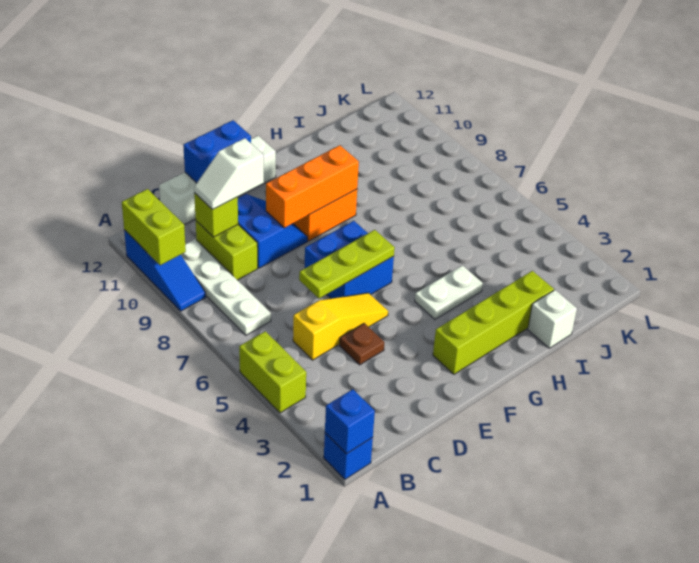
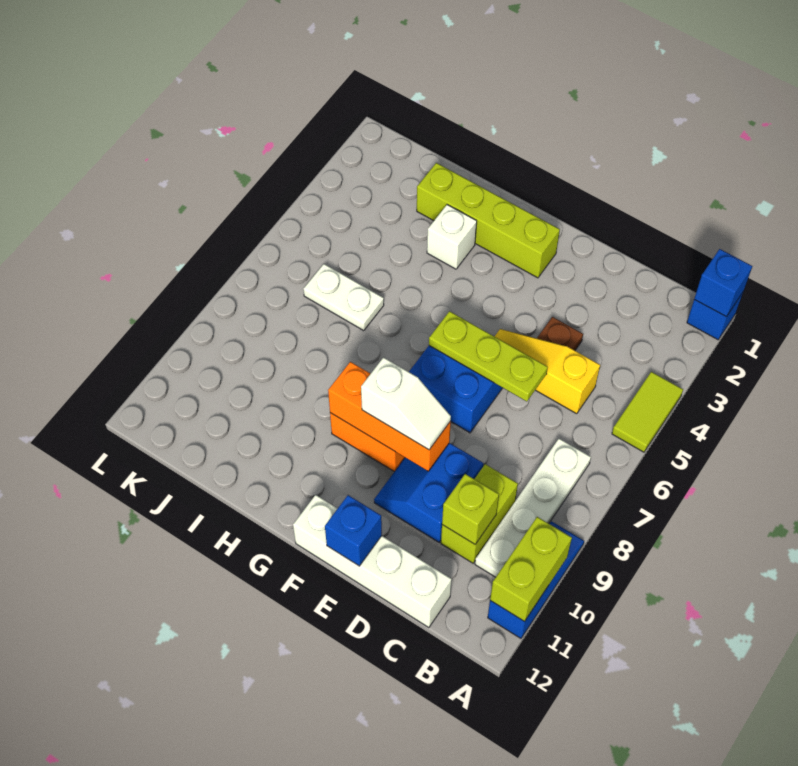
lime brick A4:A5 level 1 -> lime tile A4:A5 level 1
white slope C10:D10 level 3 top D -> white slope E9:F9 level 3 top F
blue brick D12:E12 level 2 -> blue brick E12 level 2
white plate G4:H4 level 1 -> white plate I6:J6 level 1
white brick I1 level 1 -> white brick H3 level 1

